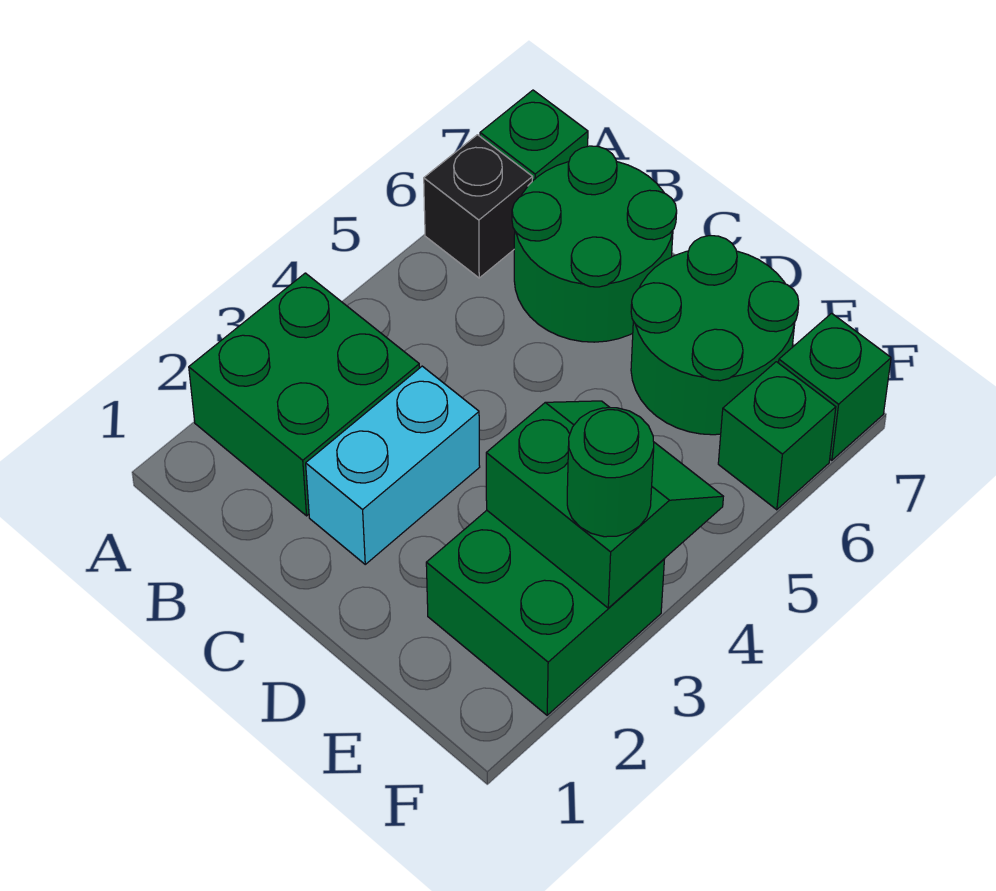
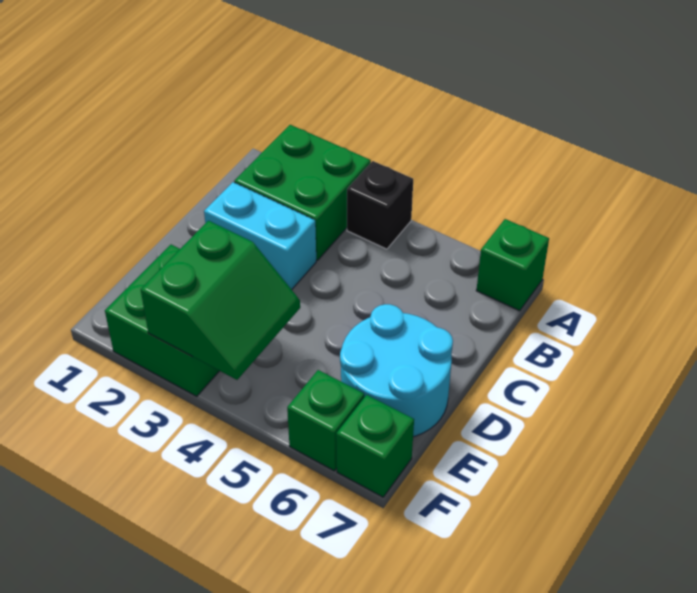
black brick A6 level 1 -> black brick A4 level 1
green round brick B6:C7 level 1 -> none
green round brick D6:E7 level 1 -> cyan round brick D6:E7 level 1
green round brick F3 level 3 -> none

